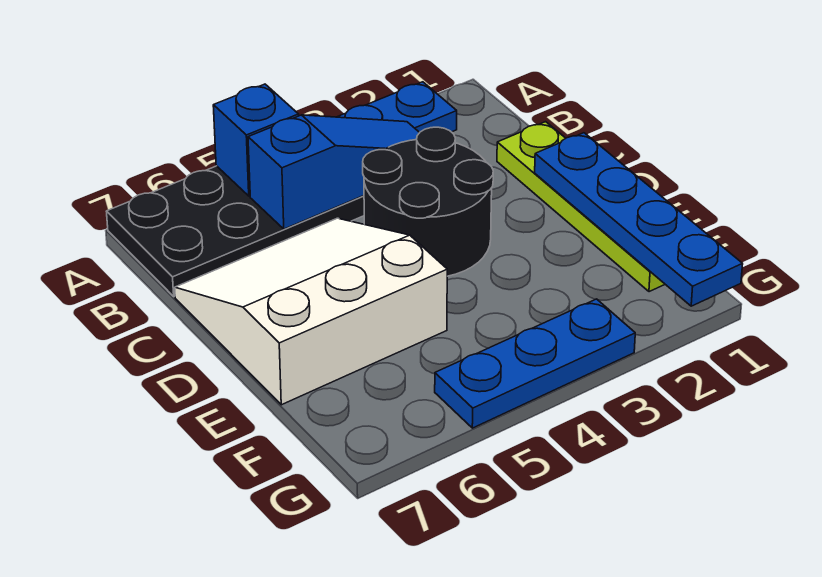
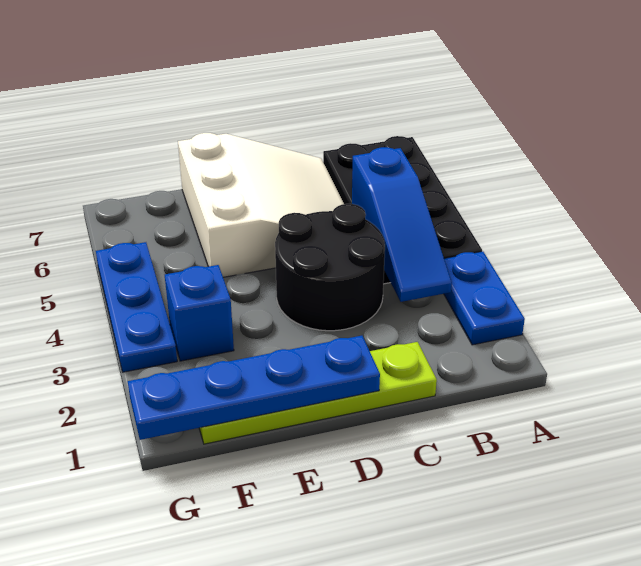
blue brick A5 level 2 -> blue brick F3 level 1

